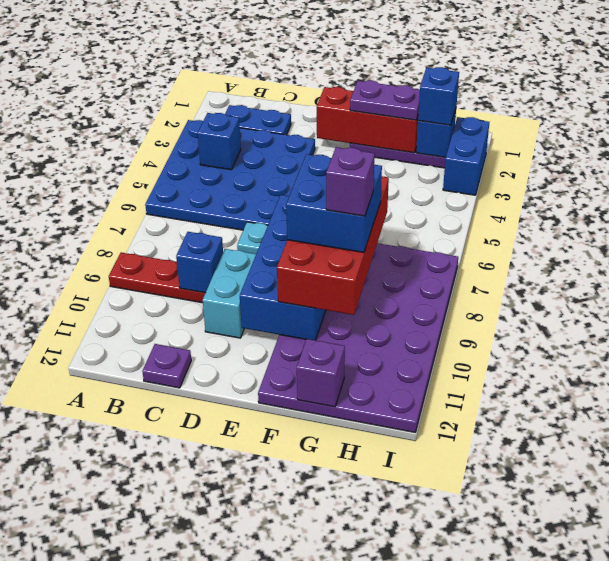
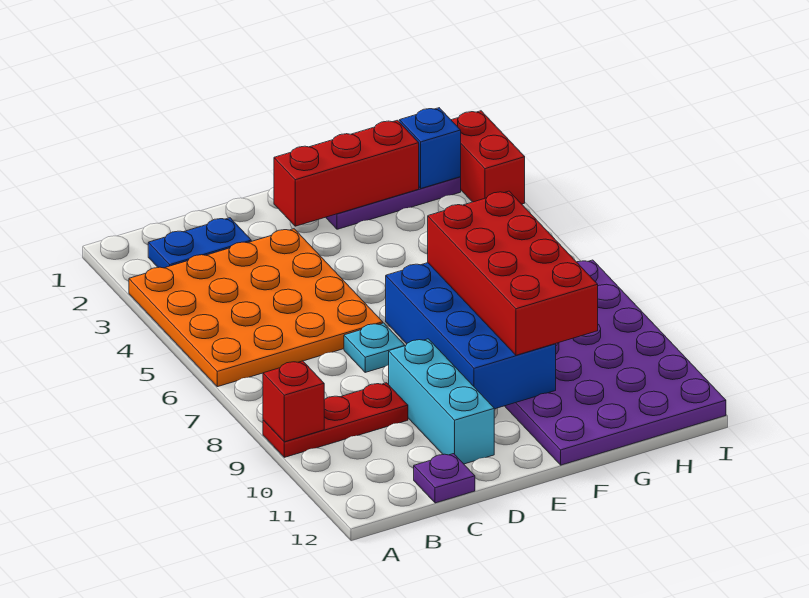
blue plate A3:D6 level 1 -> orange plate A3:D6 level 1
none -> red brick A9 level 2
blue brick B4 level 2 -> none
blue brick C9 level 2 -> none
cyan brick D9:D10 level 1 -> cyan brick D9:D11 level 1
purple plate F2:G2 level 3 -> none
blue brick F8:G9 level 4 -> none
purple brick G9 level 5 -> none
purple brick G12 level 2 -> none
blue brick H2 level 3 -> none
blue brick I2:I3 level 1 -> red brick I2:I3 level 1

